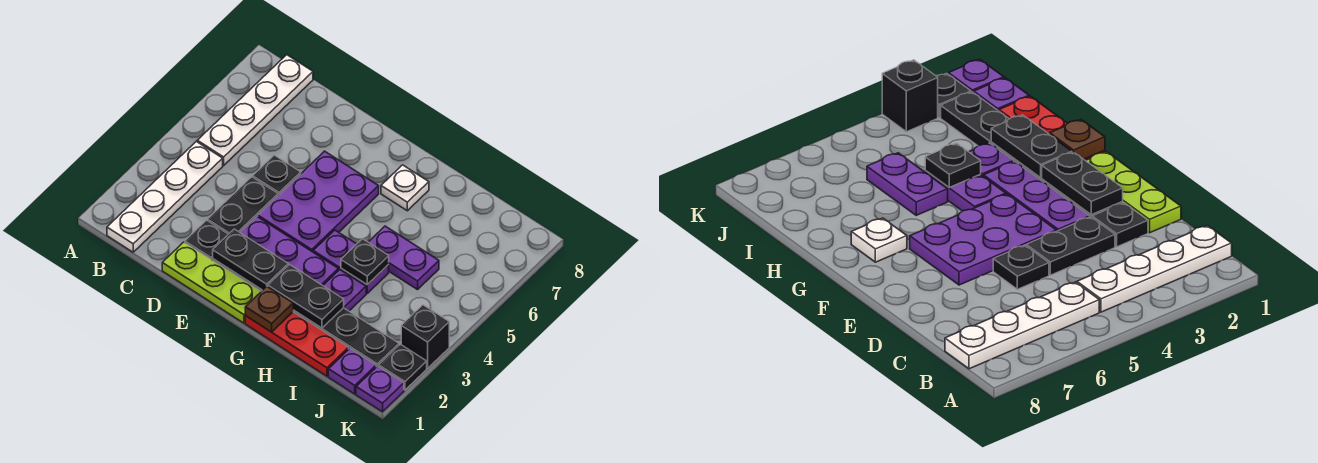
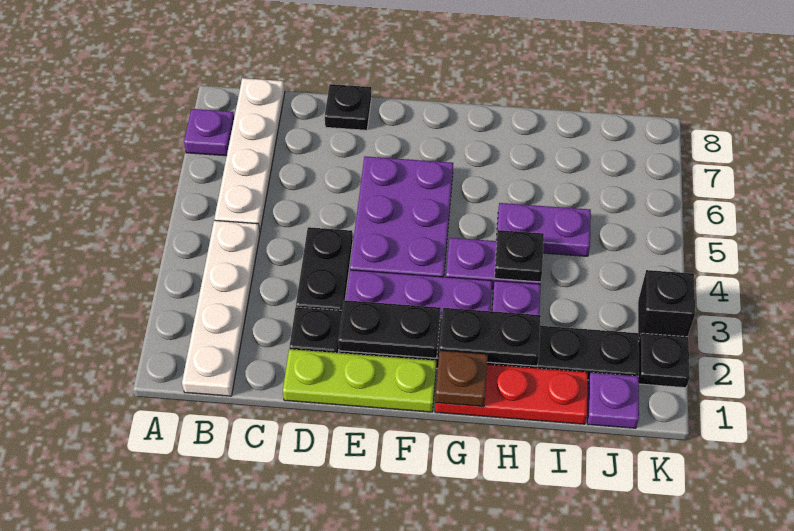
black plate D5 level 1 -> black plate D8 level 1
white plate G7 level 1 -> none
purple plate K1 level 1 -> purple plate A7 level 1

